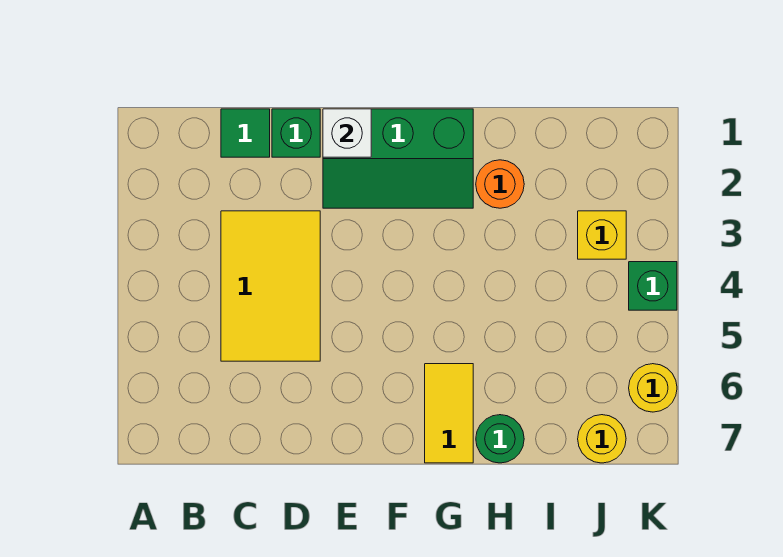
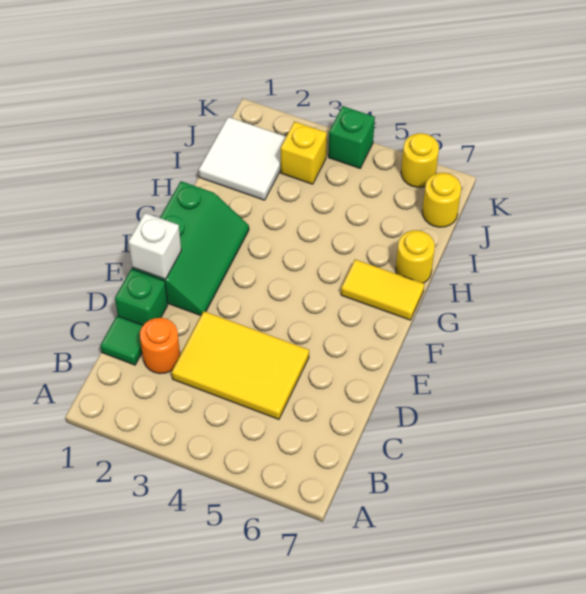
orange round brick H2 level 1 -> orange round brick C2 level 1
green round brick H7 level 1 -> yellow round brick H7 level 1
none -> white tile I1:J2 level 1

